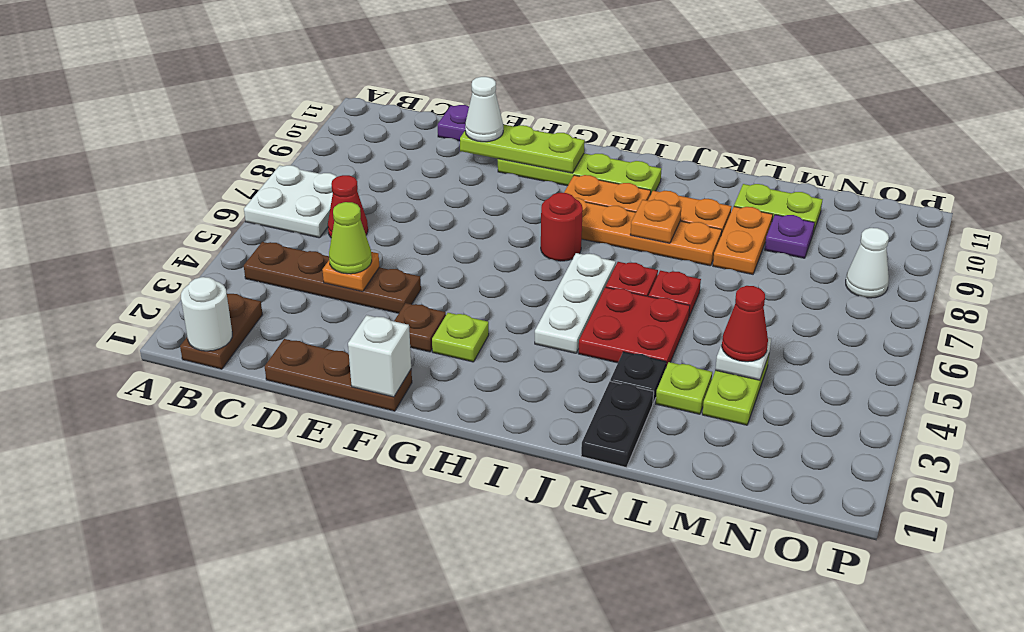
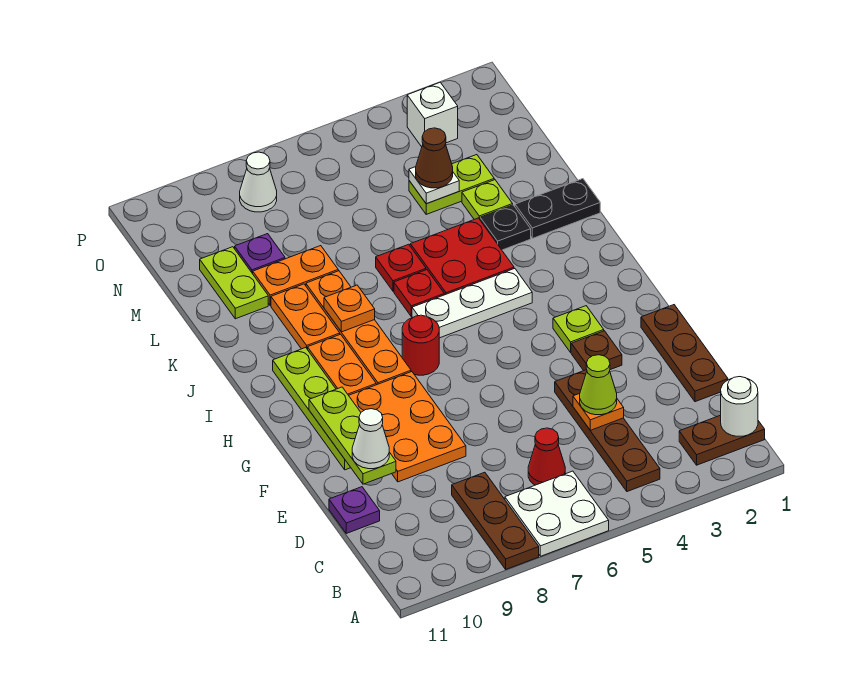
none -> brown plate A8:C8 level 1
none -> orange plate E8:G9 level 1
white brick F1 level 2 -> white brick O3 level 1
red cone M4 level 3 -> brown cone M4 level 3

